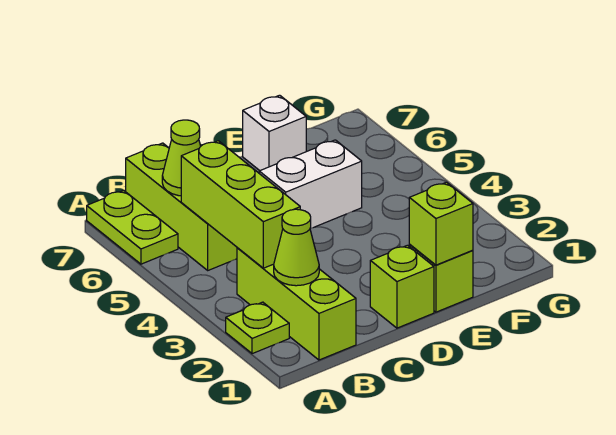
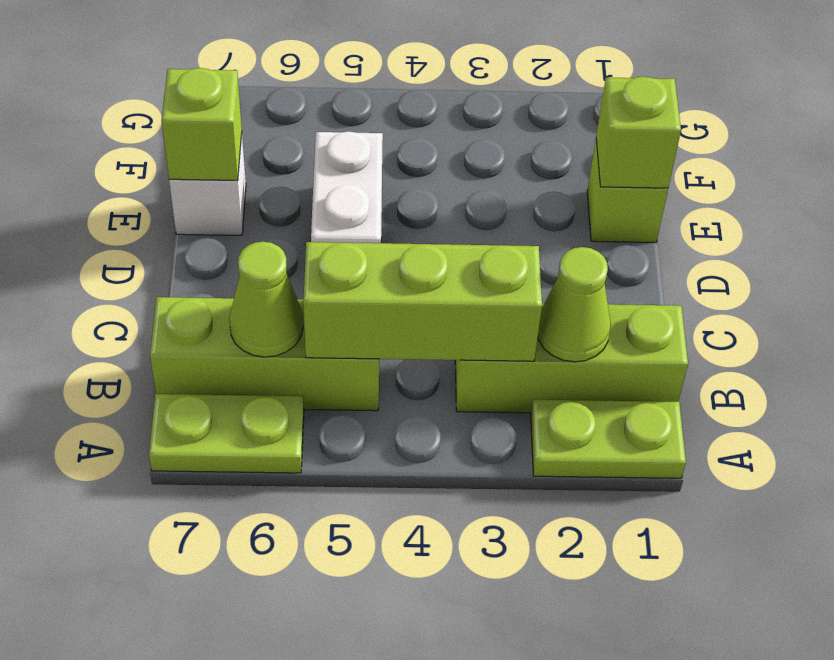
lime plate A2 level 1 -> lime plate A1:A2 level 1
lime brick D1 level 1 -> lime brick E7 level 2

